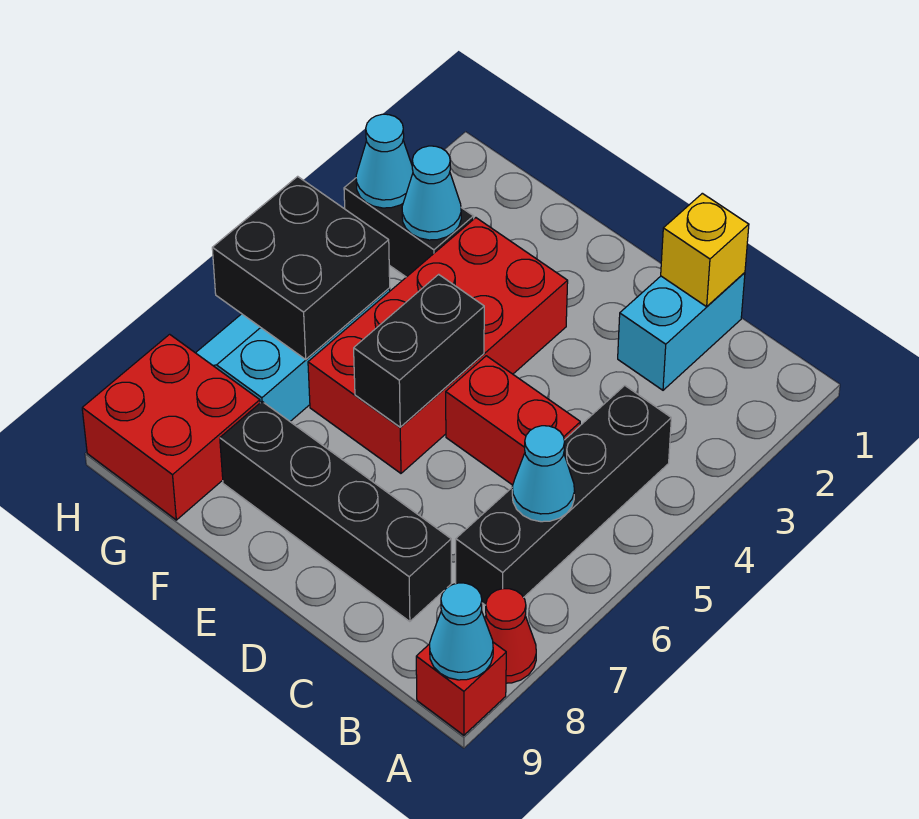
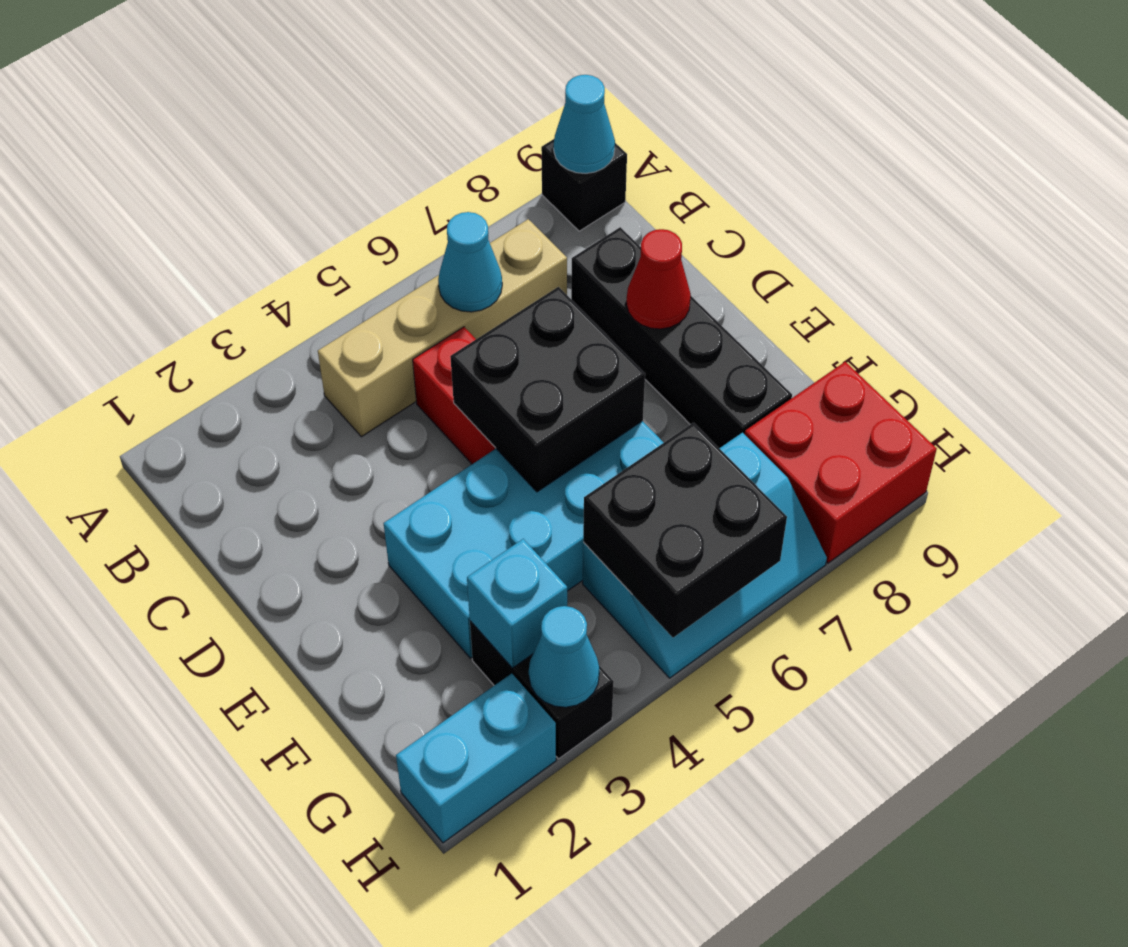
red cone A8 level 1 -> red cone D8 level 2
red brick A9 level 1 -> black brick A9 level 1
black brick B4:B7 level 1 -> tan brick B4:B7 level 1
cyan brick C1:C2 level 1 -> cyan brick H1:H2 level 1
yellow brick C1 level 2 -> none
red brick E3:F6 level 1 -> cyan brick E3:F6 level 1
black brick E5:E6 level 2 -> black brick D5:E6 level 2
cyan cone G3 level 2 -> cyan brick G3 level 2

